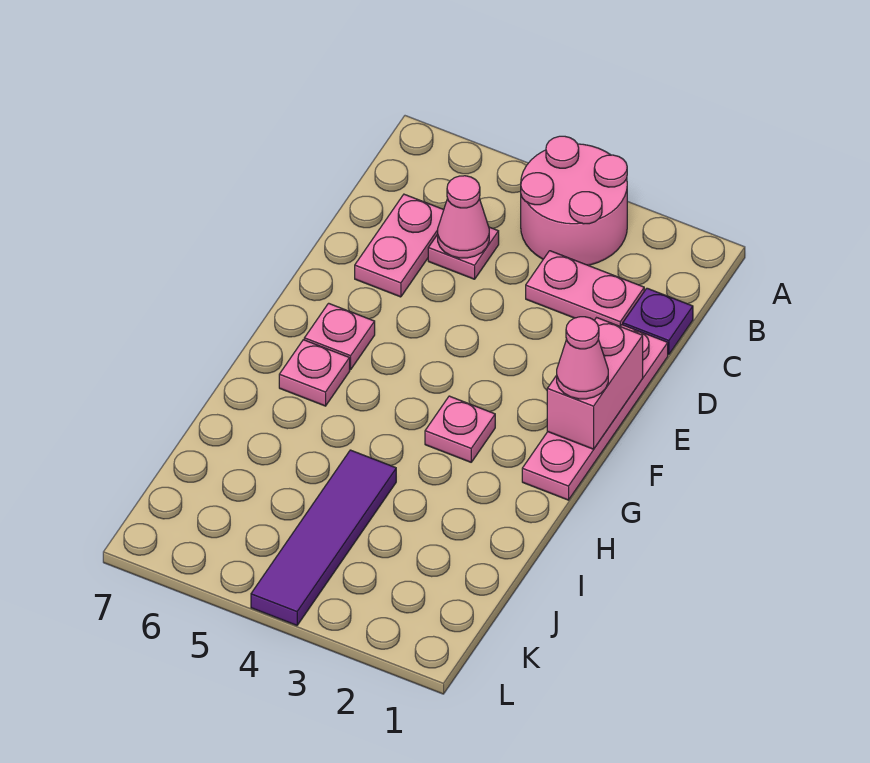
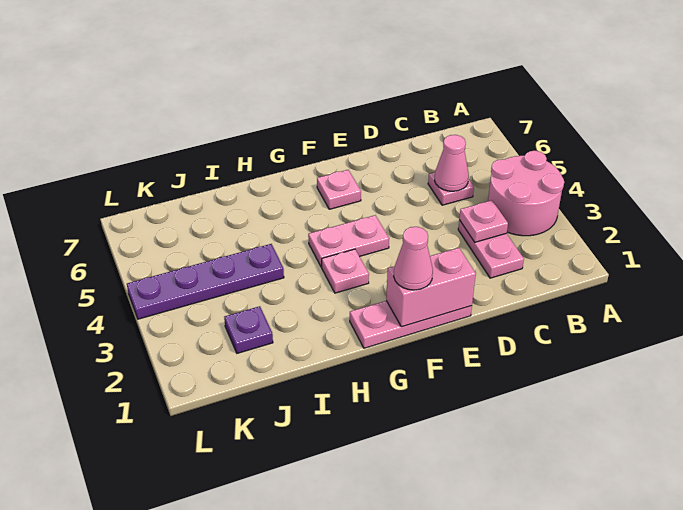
purple plate C1 level 1 -> purple plate J2 level 1
pink plate C6:D6 level 1 -> pink plate F4:G4 level 1
pink plate D1:G1 level 1 -> pink plate E1:G1 level 1
pink plate G6 level 1 -> pink plate C3 level 2
purple tile I4:L4 level 1 -> purple plate I4:L4 level 1

